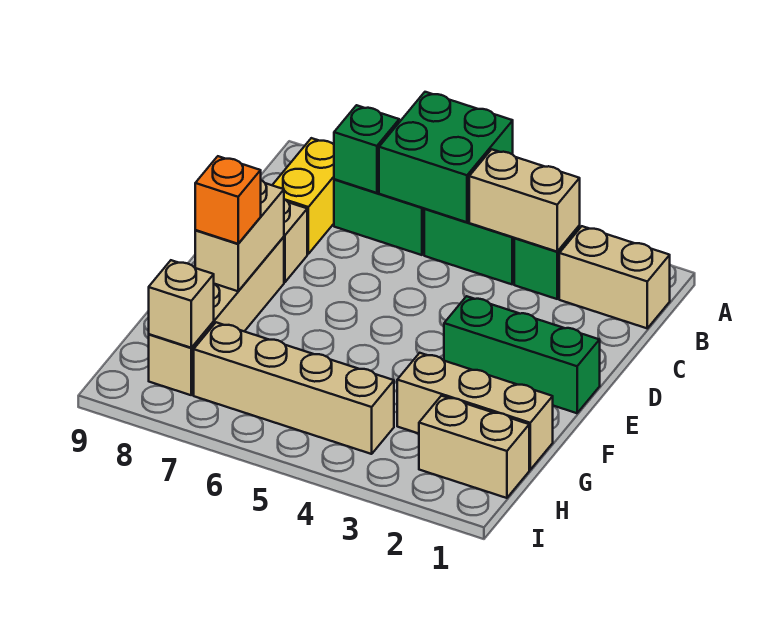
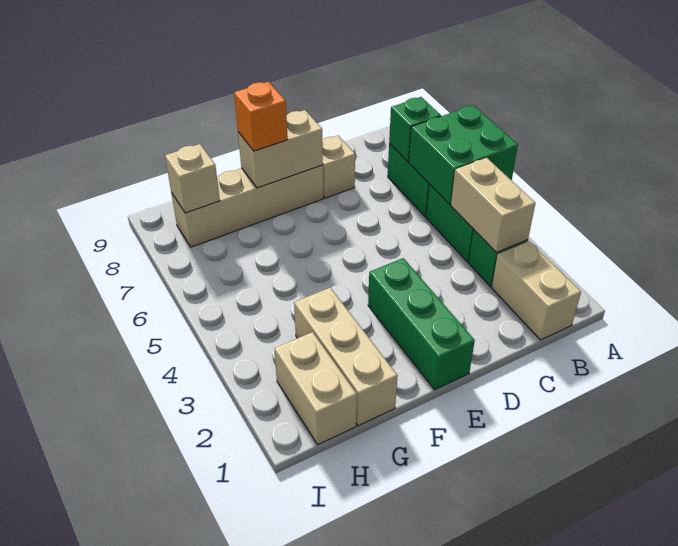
yellow brick B8:C8 level 1 -> none
tan brick H4:H7 level 1 -> none

